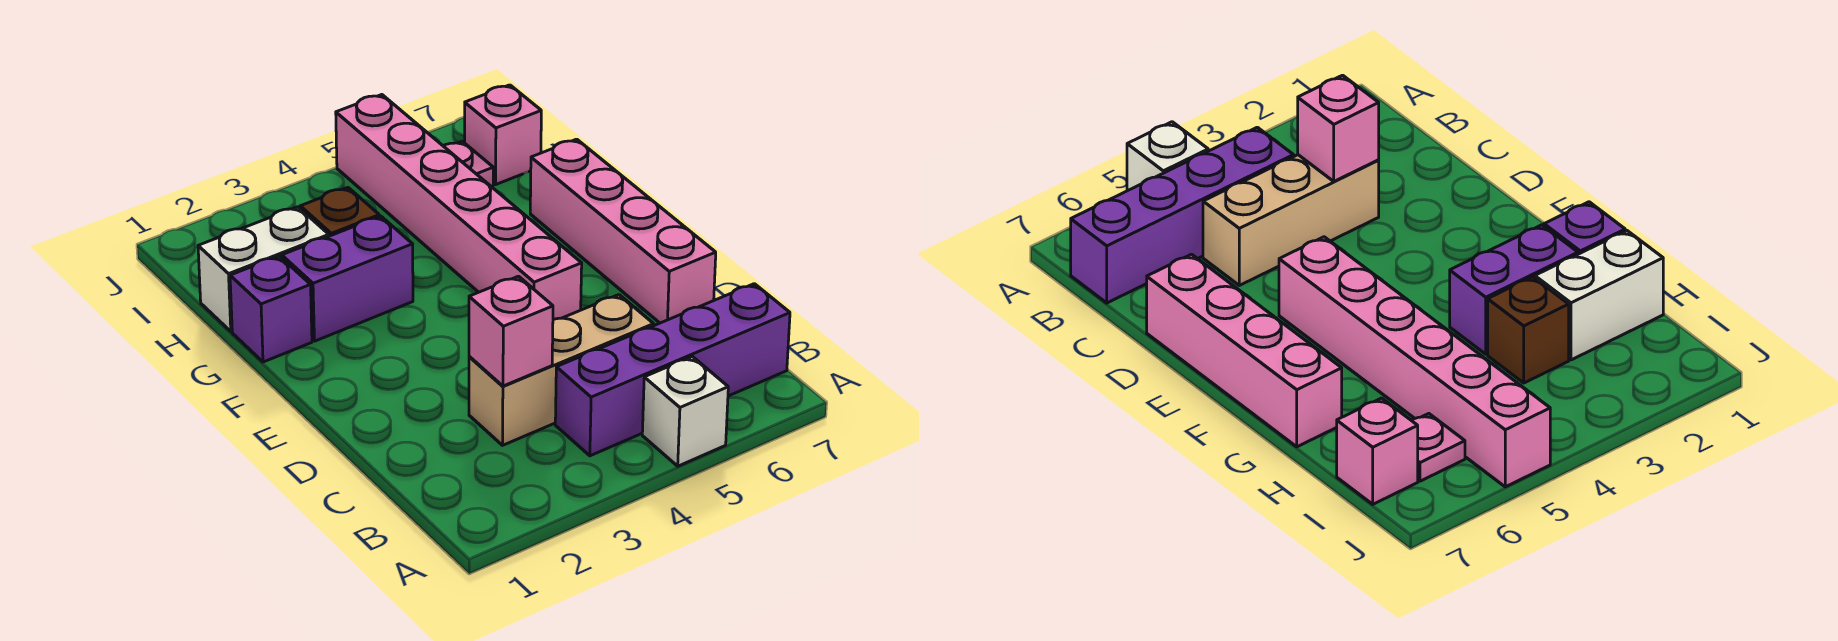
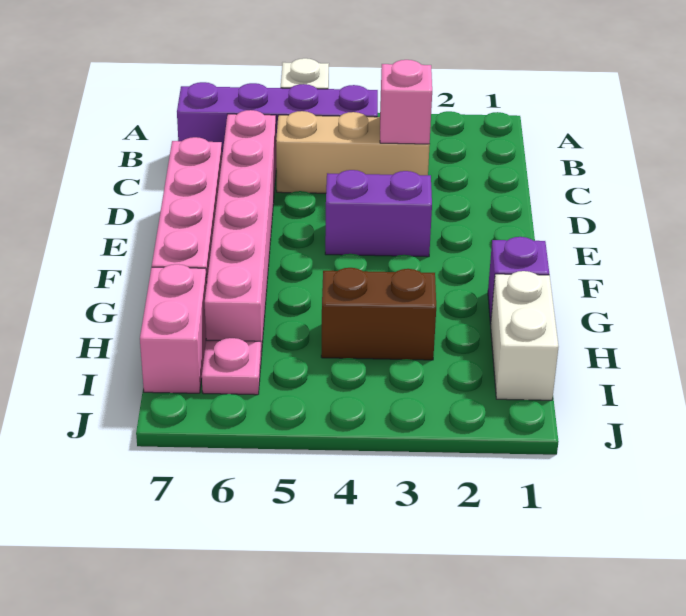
pink brick E5:J5 level 1 -> pink brick C6:H6 level 1
purple brick G2:G3 level 1 -> purple brick E3:E4 level 1
white brick H1:H2 level 1 -> white brick H1:I1 level 1
brown brick H3 level 1 -> brown brick H3:H4 level 1
pink brick I7 level 1 -> pink brick H7:I7 level 1

